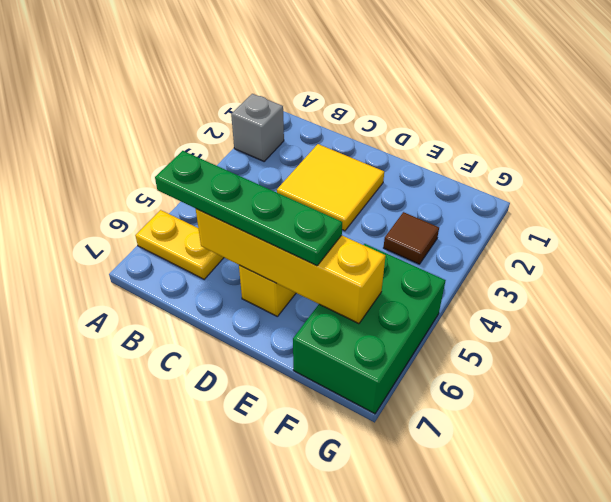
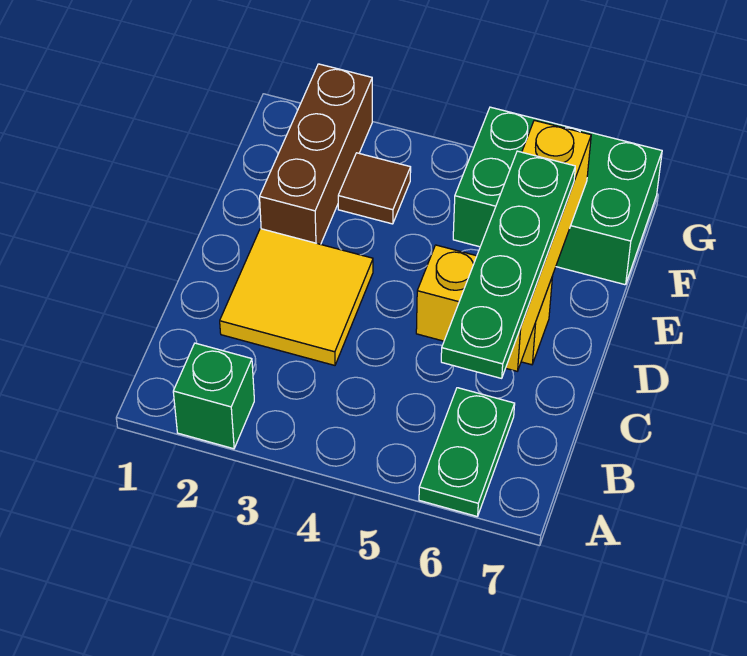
grey brick A2 level 1 -> green brick A2 level 1
yellow plate A6:B6 level 1 -> green plate A6:B6 level 1
none -> brown brick E2:G2 level 1

